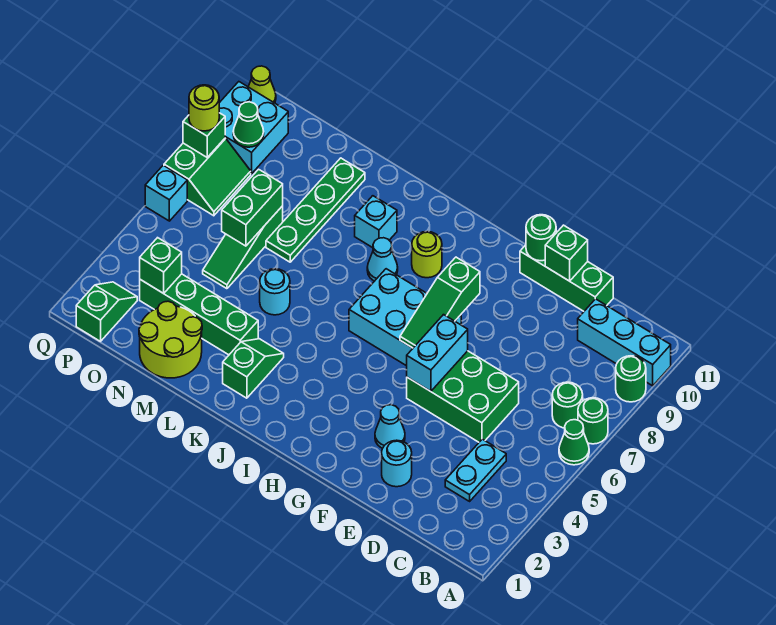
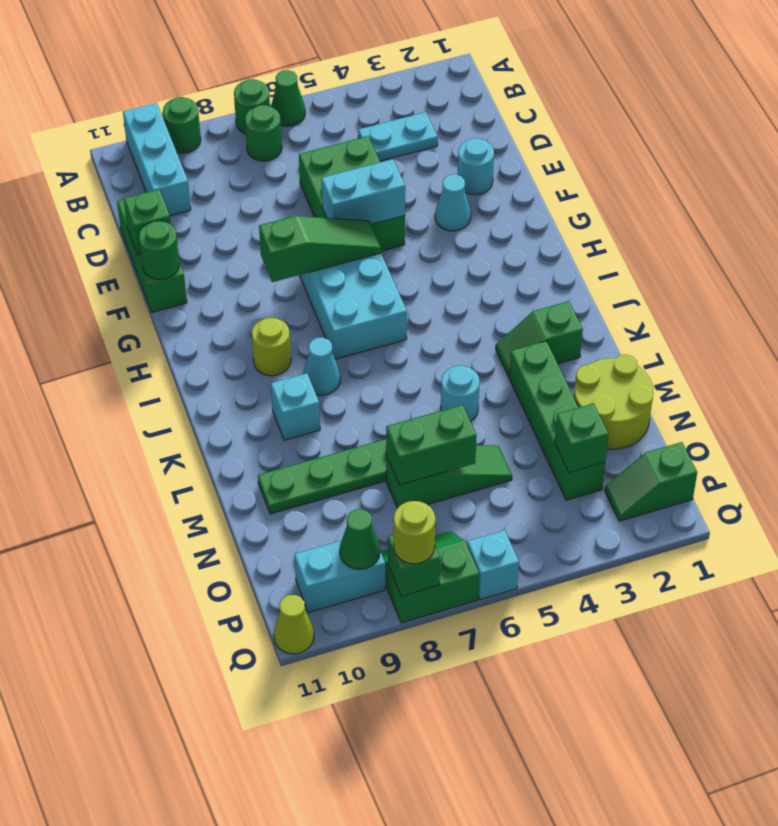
cyan brick P9:Q10 level 1 -> cyan brick P9:P10 level 1

